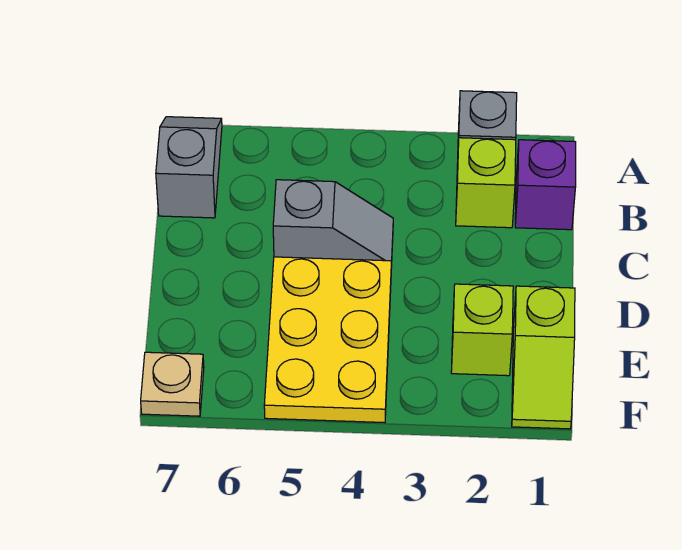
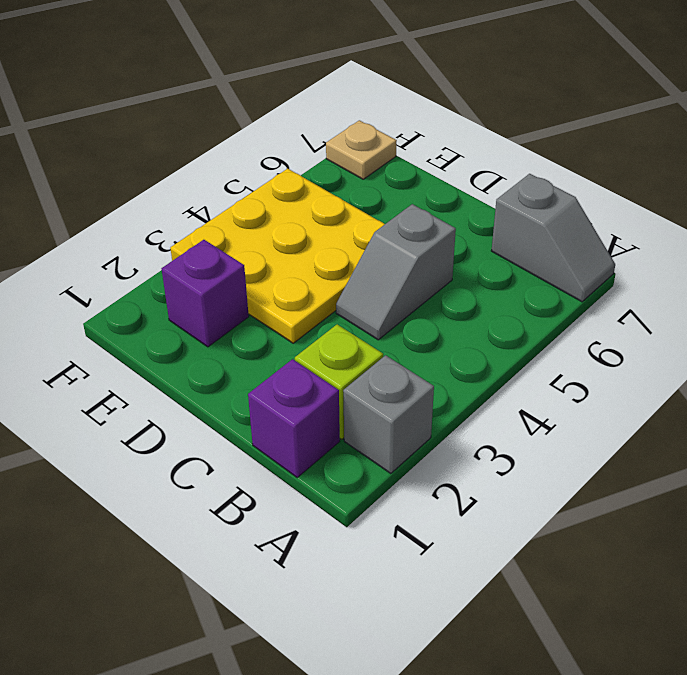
yellow plate D4:F5 level 1 -> yellow plate D3:F5 level 1
lime slope E1:F1 level 1 top E -> none
lime brick E2 level 1 -> purple brick E2 level 1

